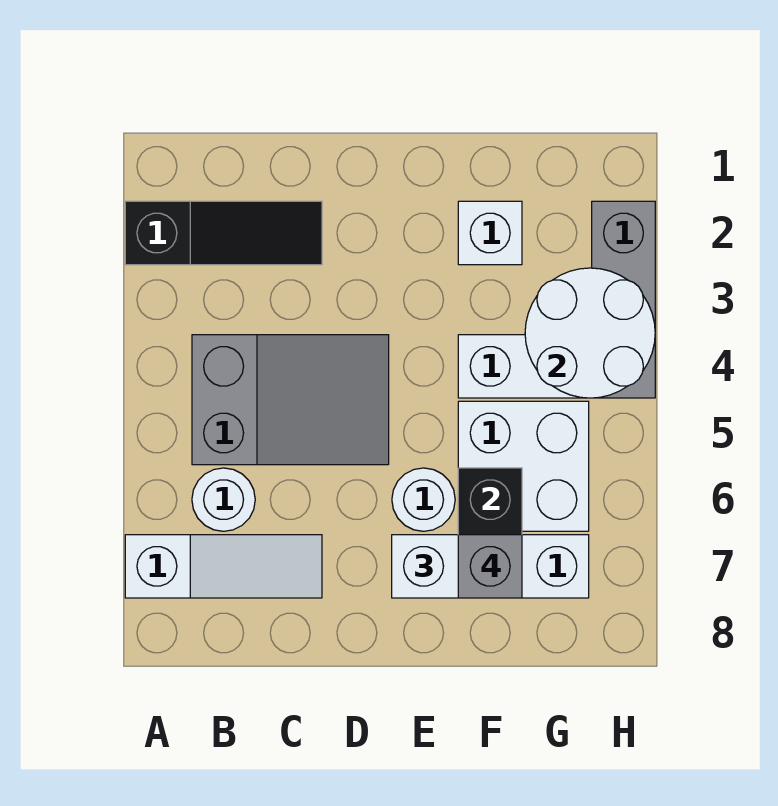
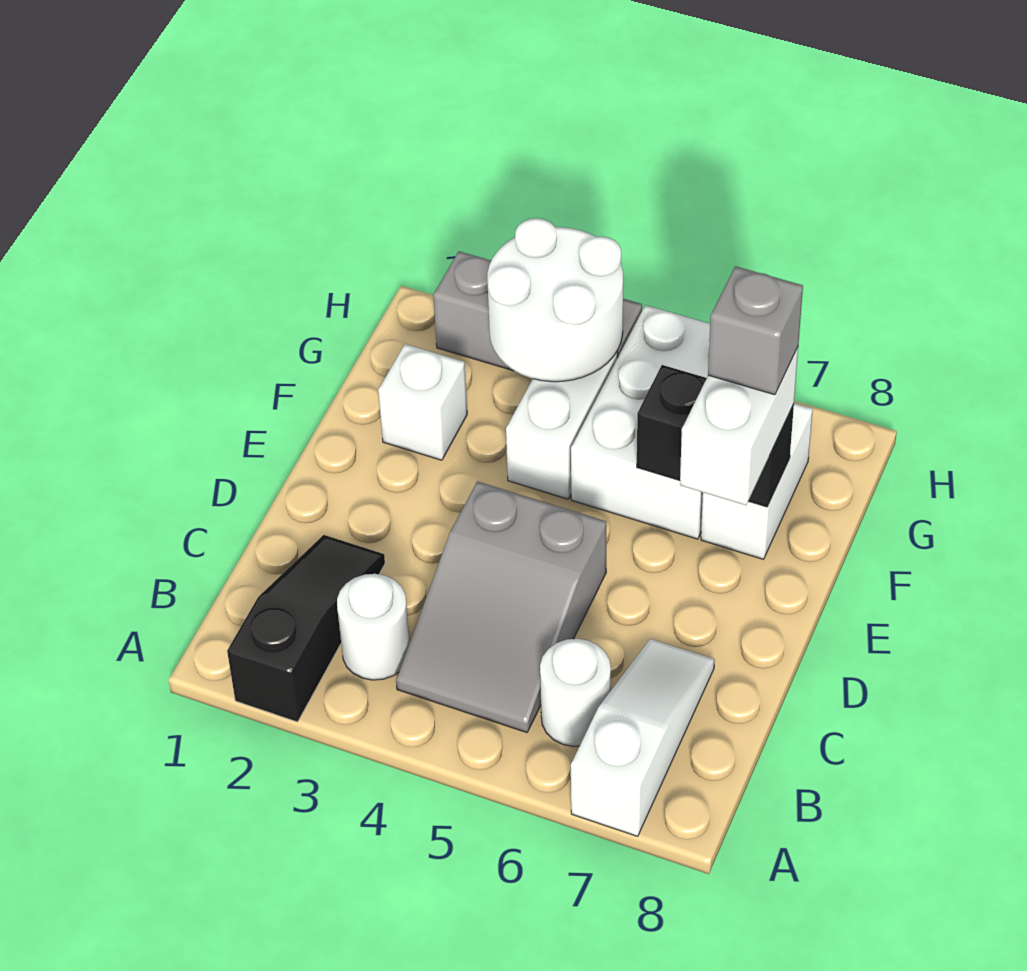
grey slope B4:D5 level 1 top B -> grey slope B4:D5 level 1 top D
white round brick E6 level 1 -> white round brick B3 level 1
white brick F5:G6 level 1 -> white brick F5:H6 level 1

